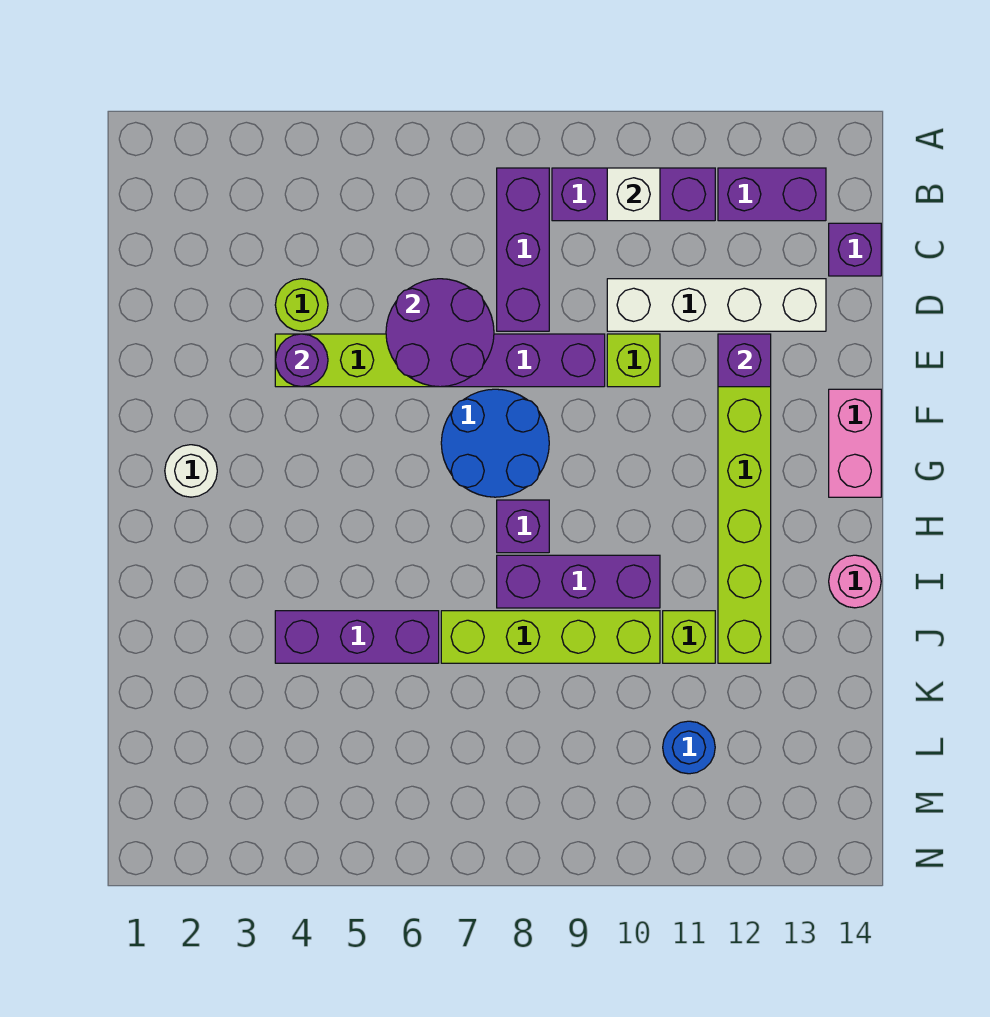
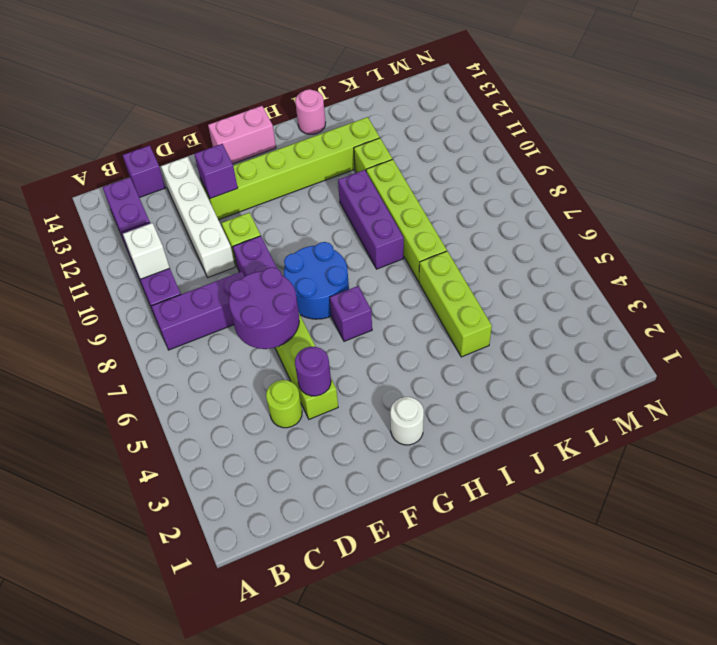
purple brick H8 level 1 -> purple brick G6 level 1
purple brick J4:J6 level 1 -> lime brick J4:J6 level 1
blue round brick L11 level 1 -> none

